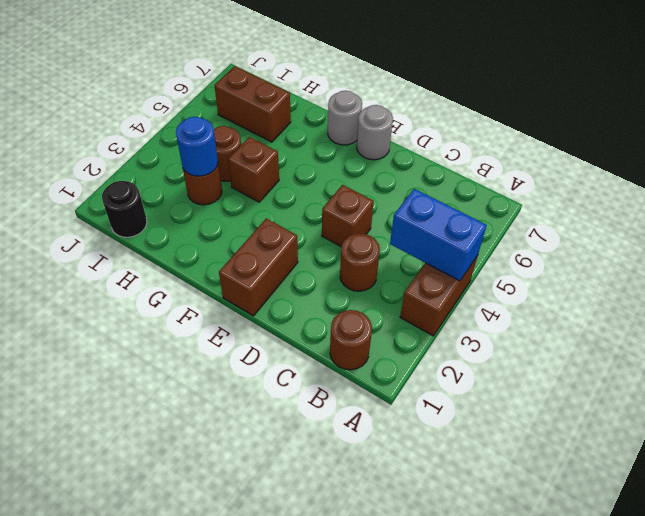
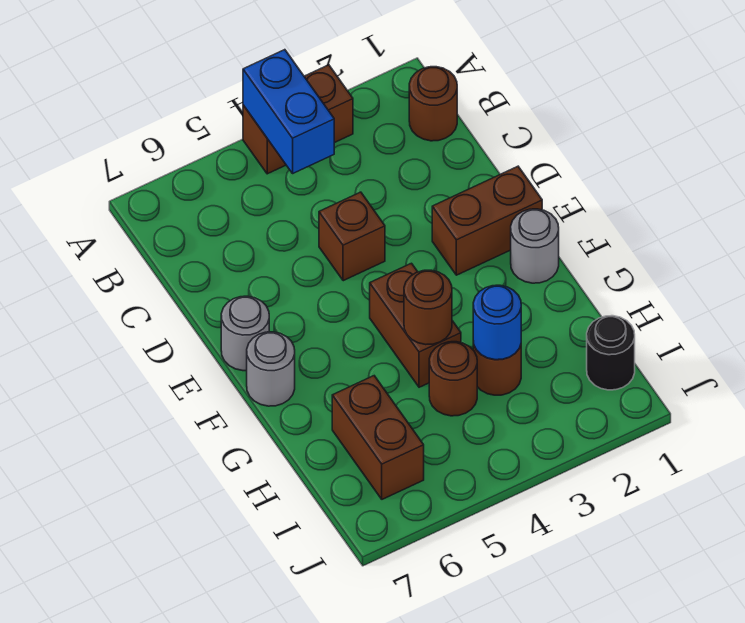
brown round brick C3 level 1 -> brown round brick G4 level 2
none -> grey round brick F1 level 1
brown brick G4 level 1 -> brown brick F4:G4 level 1

